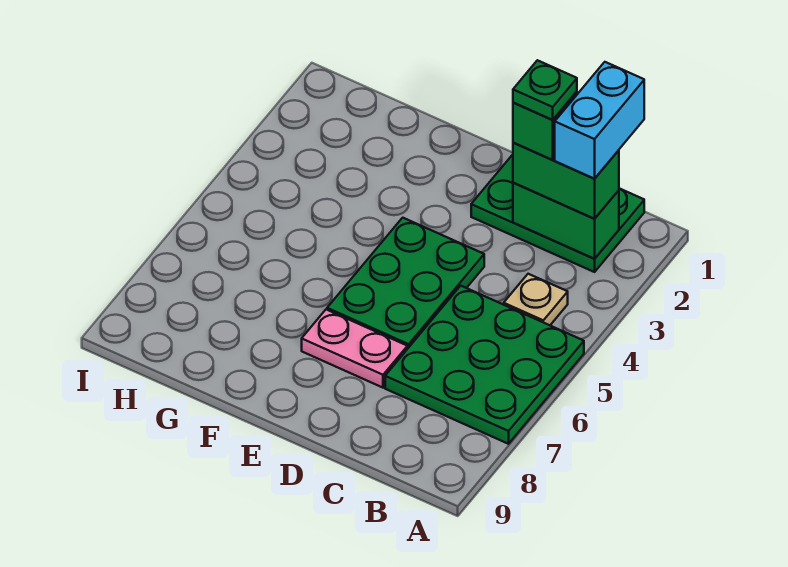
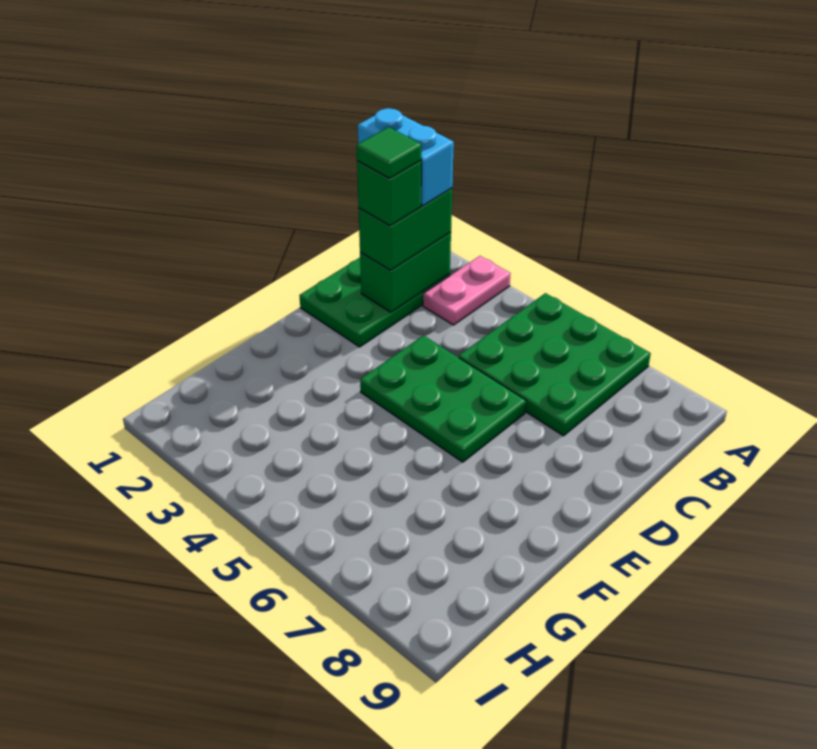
tan plate B4 level 1 -> none
green plate C2 level 5 -> green tile C2 level 5
pink plate D7:E7 level 1 -> pink plate A3:B3 level 1

